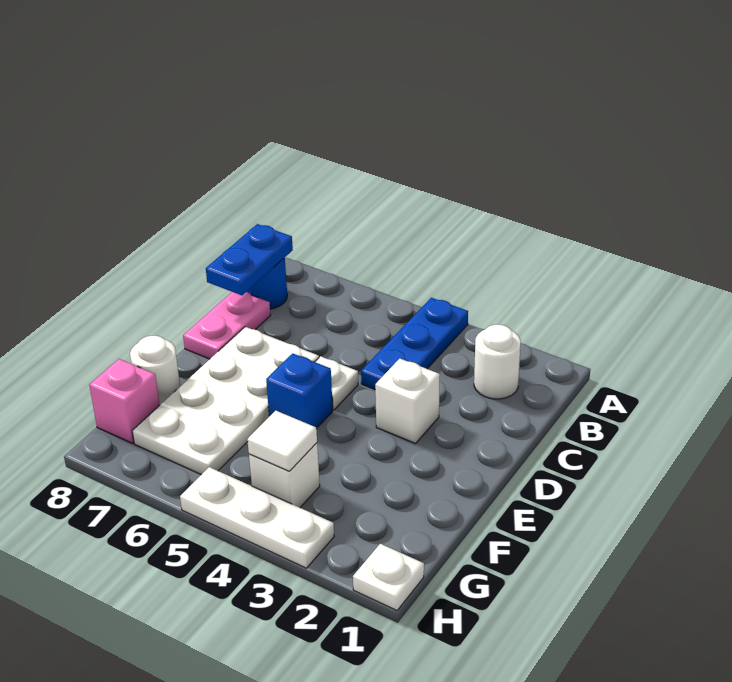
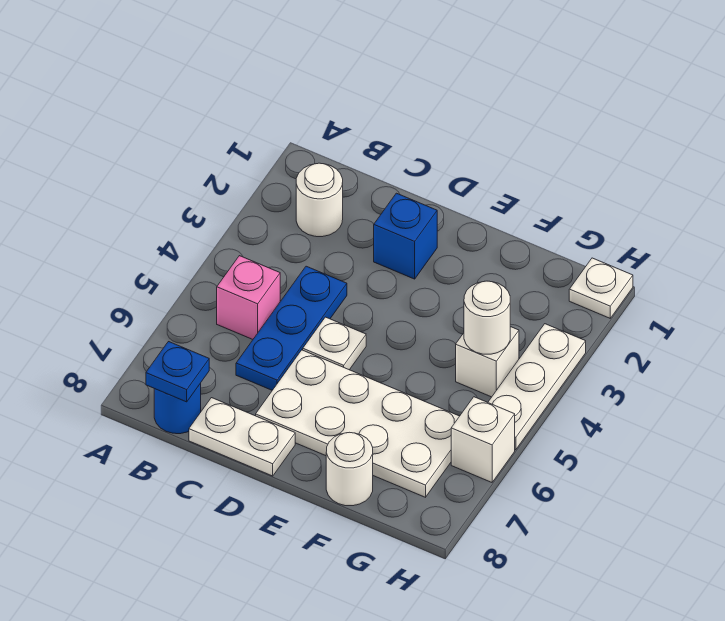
blue plate A4:C4 level 1 -> blue plate C4:C6 level 1
blue plate B8:C8 level 2 -> blue plate B8 level 2
pink plate C8:D8 level 1 -> white plate C8:D8 level 1
white brick D3 level 1 -> white brick H6 level 1
blue brick E5 level 1 -> blue brick D2 level 1
white tile G4 level 2 -> white round brick G4 level 2
pink brick G8 level 1 -> pink brick B5 level 1

